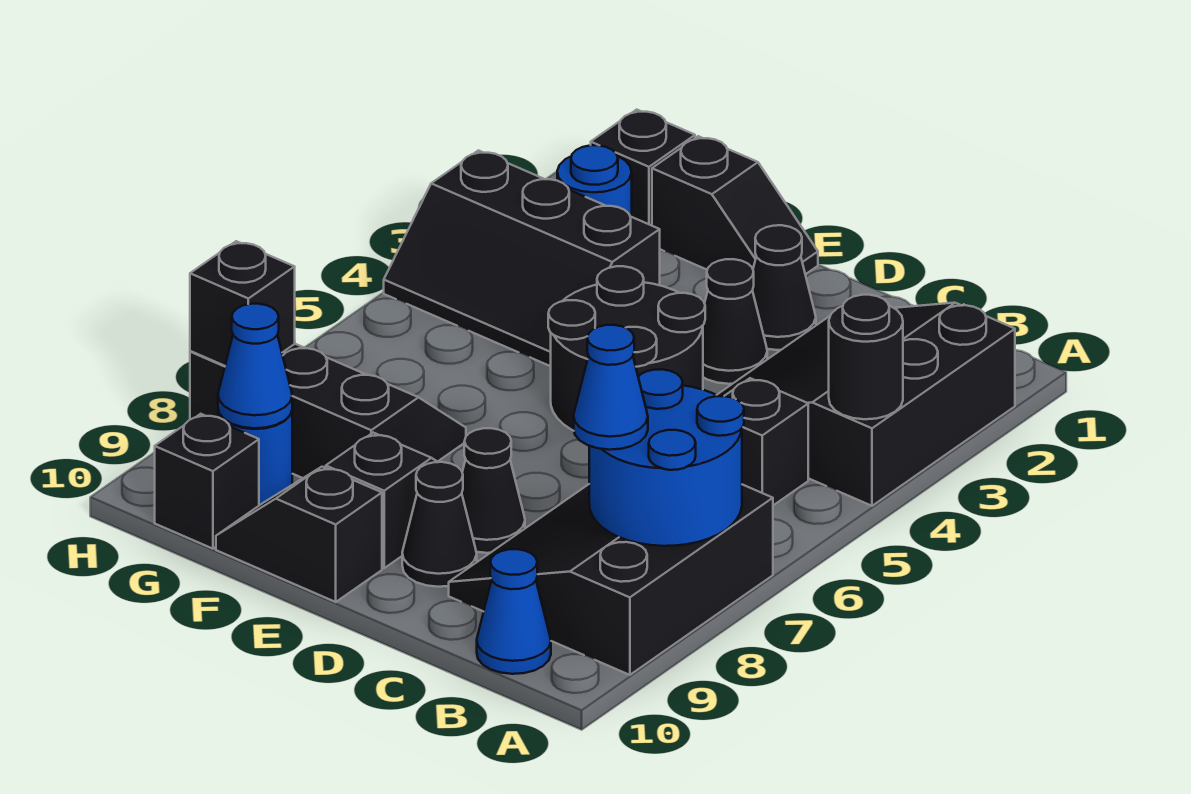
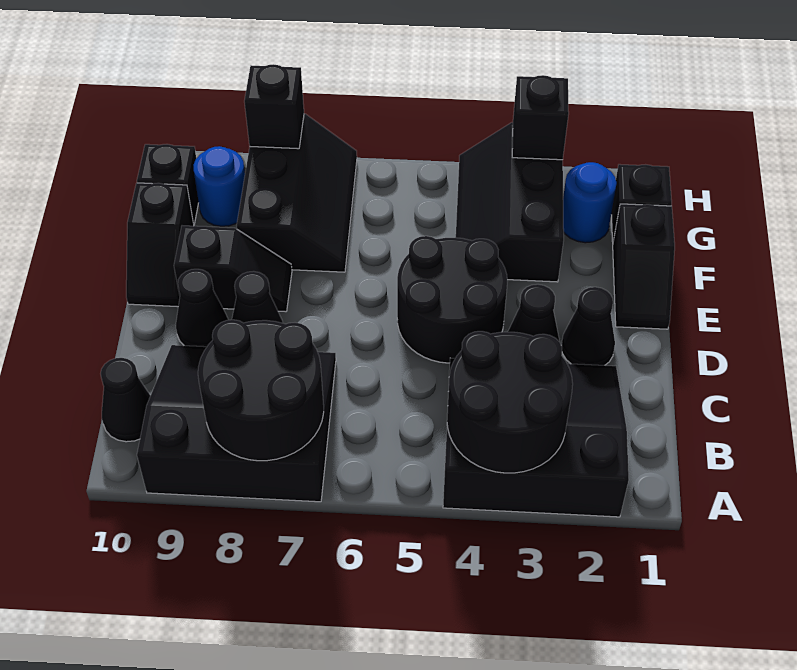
black round brick A4 level 2 -> black round brick A3:B4 level 2
blue round brick A7:B8 level 2 -> black round brick A7:B8 level 2
black brick B5 level 1 -> black brick H3 level 2
blue cone B8 level 3 -> none
blue cone B10 level 1 -> black cone B10 level 1
black slope E10:F10 level 1 top E -> black slope E10:F10 level 1 top F
blue cone G9 level 2 -> none

